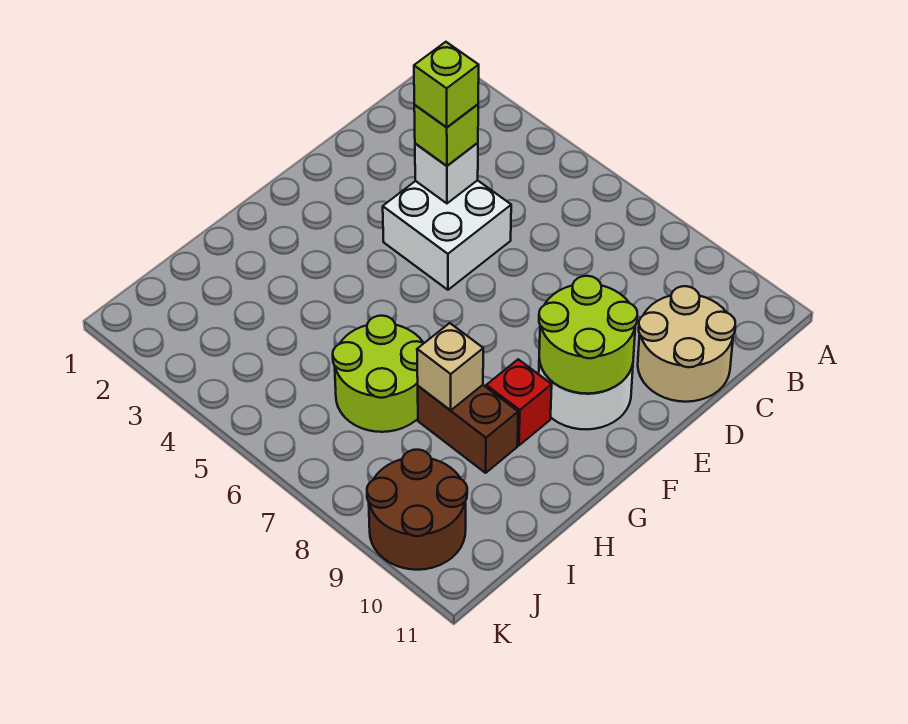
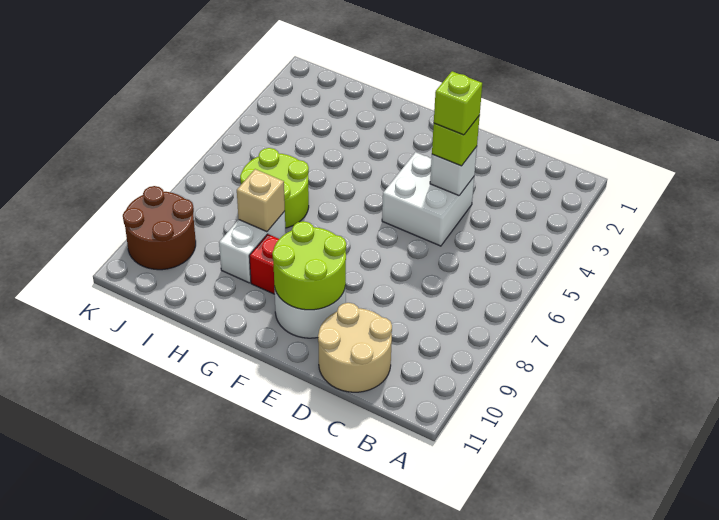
brown brick H8:H9 level 1 -> white brick H8:H9 level 1

